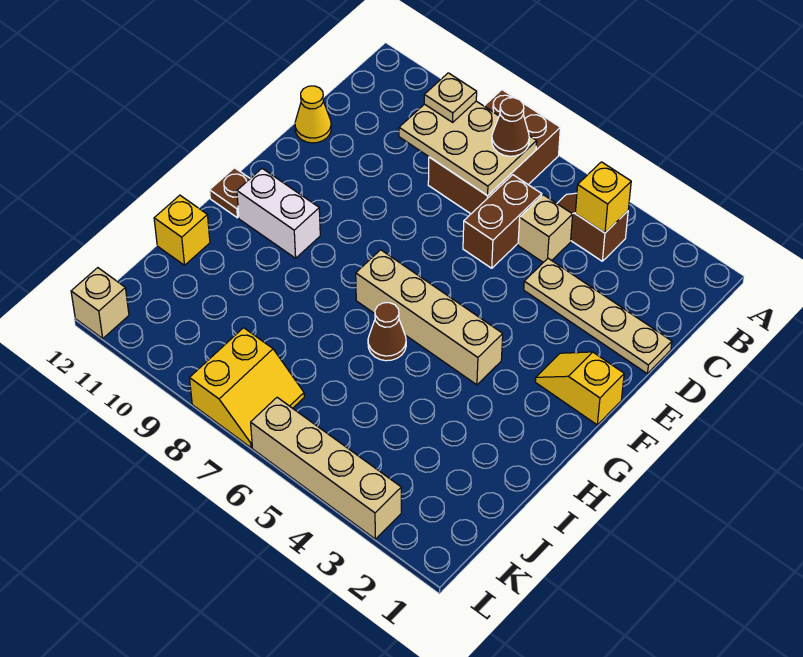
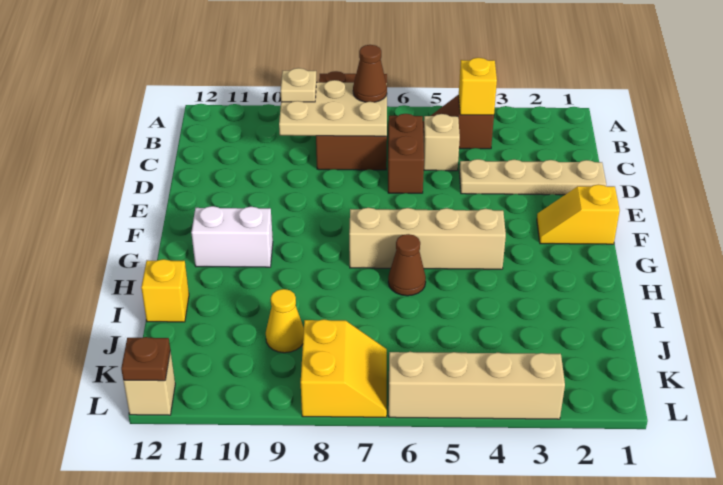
yellow cone D12 level 1 -> yellow cone J9 level 1
brown plate G12 level 1 -> brown plate L12 level 2

